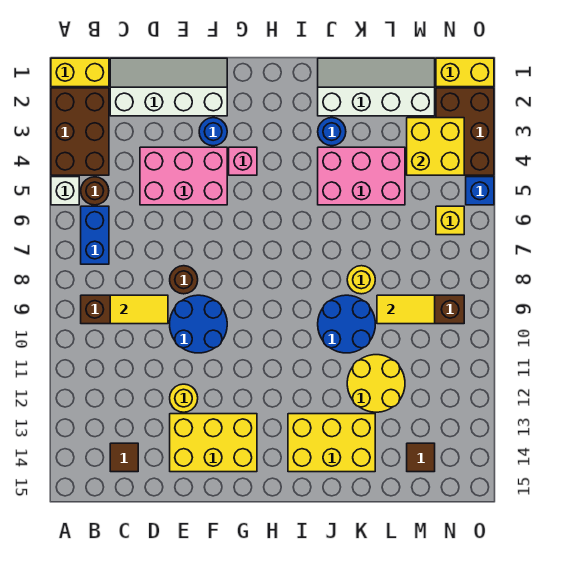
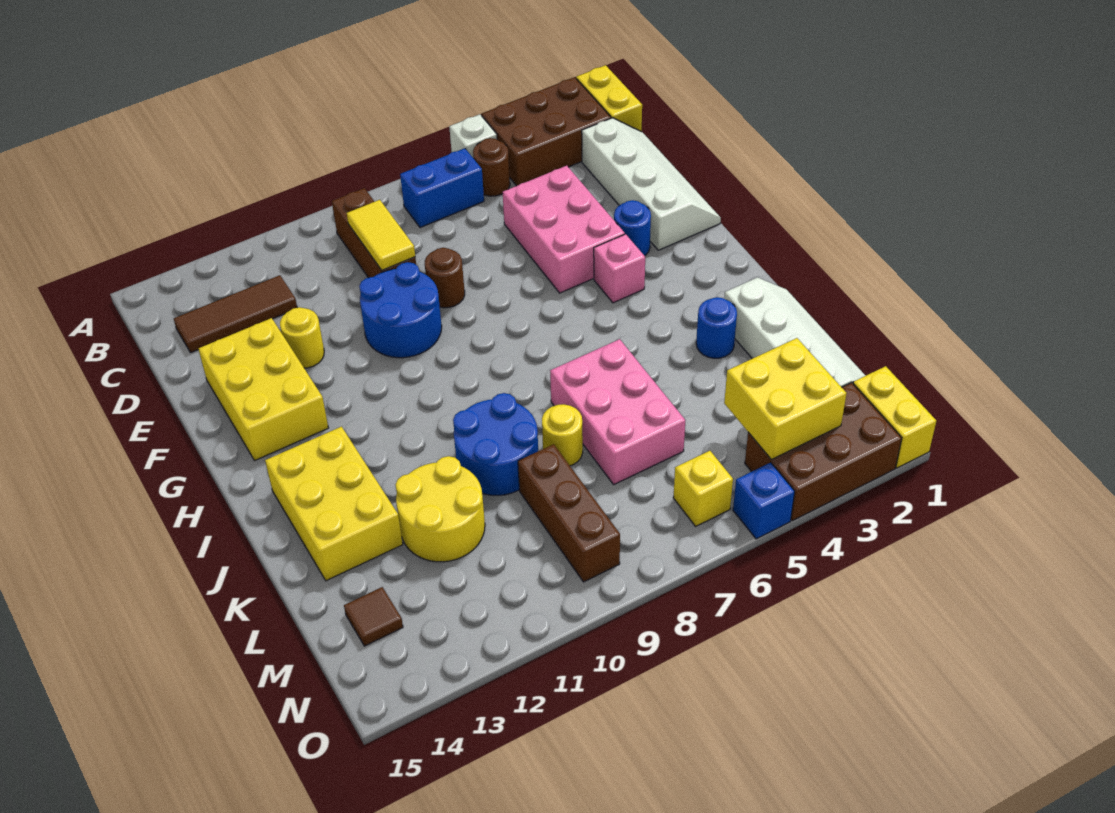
brown tile C14 level 1 -> brown tile C12:C14 level 1
pink brick J4:L5 level 1 -> pink brick J6:L7 level 1
yellow tile L9:M9 level 2 -> none

